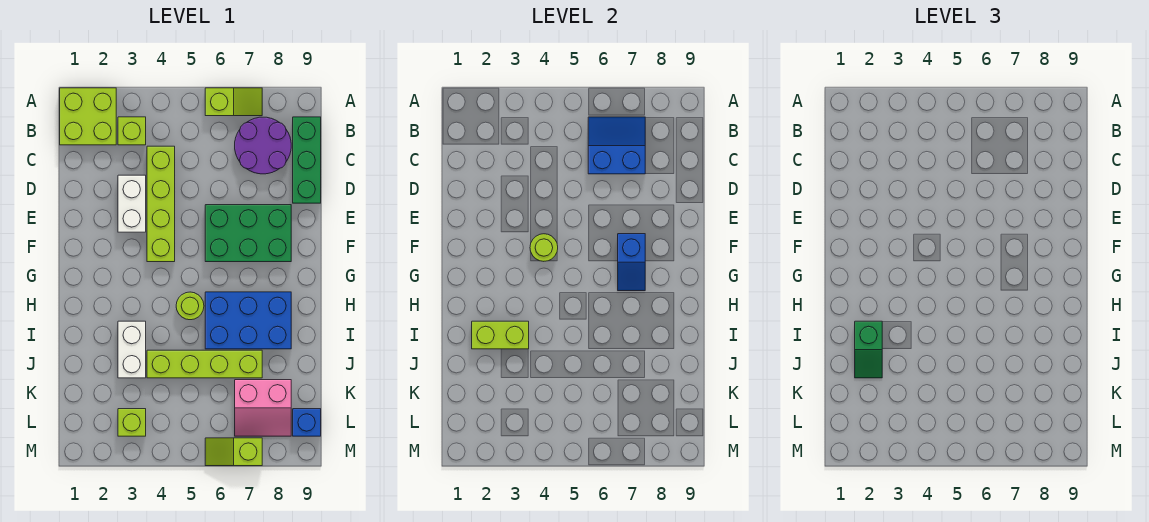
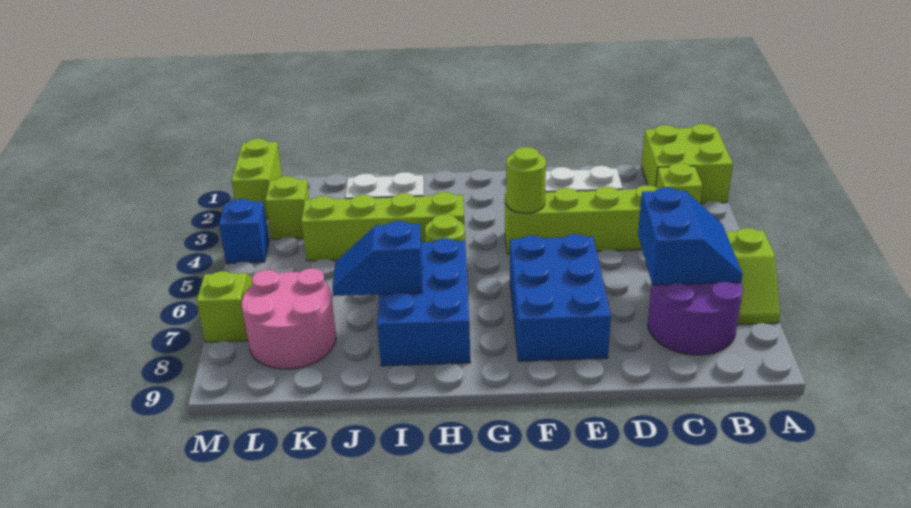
green brick B9:D9 level 1 -> none
green brick E6:F8 level 1 -> blue brick E6:F8 level 1
blue slope F7:G7 level 2 top F -> blue slope I7:J7 level 2 top I
lime brick I2:I3 level 2 -> lime brick M1:M2 level 1
green slope I2:J2 level 3 top I -> none
lime brick J4:J7 level 1 -> lime brick H4:K4 level 1
pink slope K7:L8 level 1 top K -> pink round brick K7:L8 level 1
blue brick L9 level 1 -> blue brick M4 level 1

